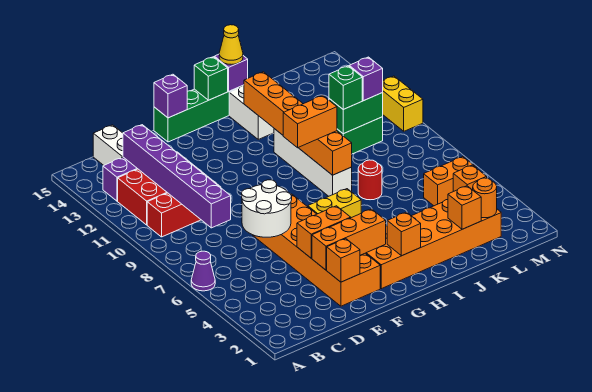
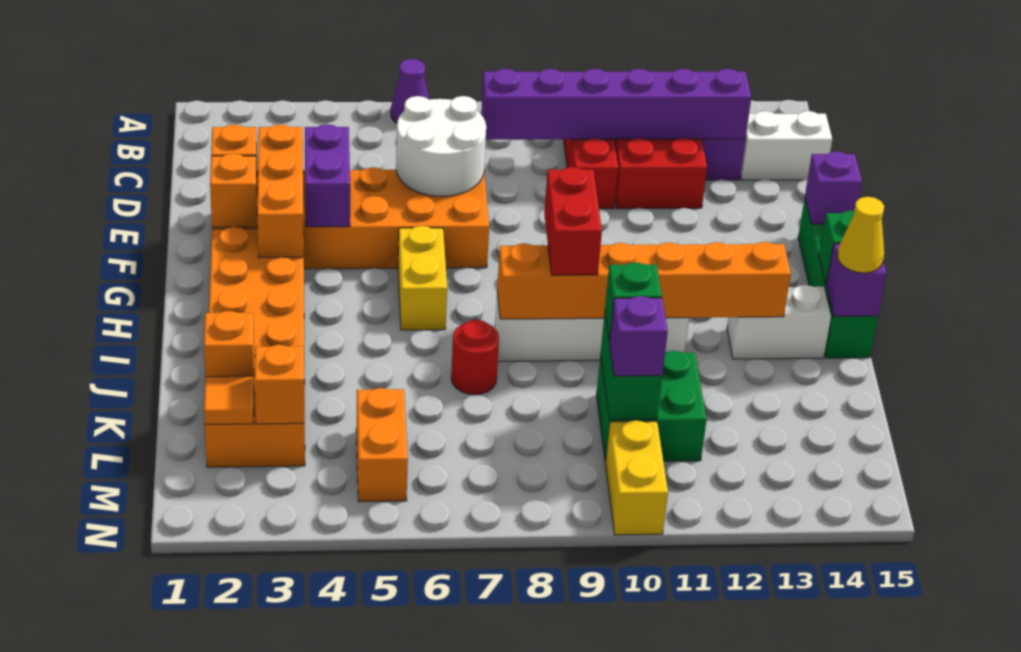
orange brick E4:F4 level 2 -> purple brick E4:F4 level 2
orange brick H2 level 2 -> orange brick F2 level 2
orange brick H9:I9 level 3 -> red brick H9:I9 level 3
orange round brick L2 level 2 -> orange tile L2 level 2
yellow brick N10:N11 level 1 -> yellow brick M10:N10 level 1

